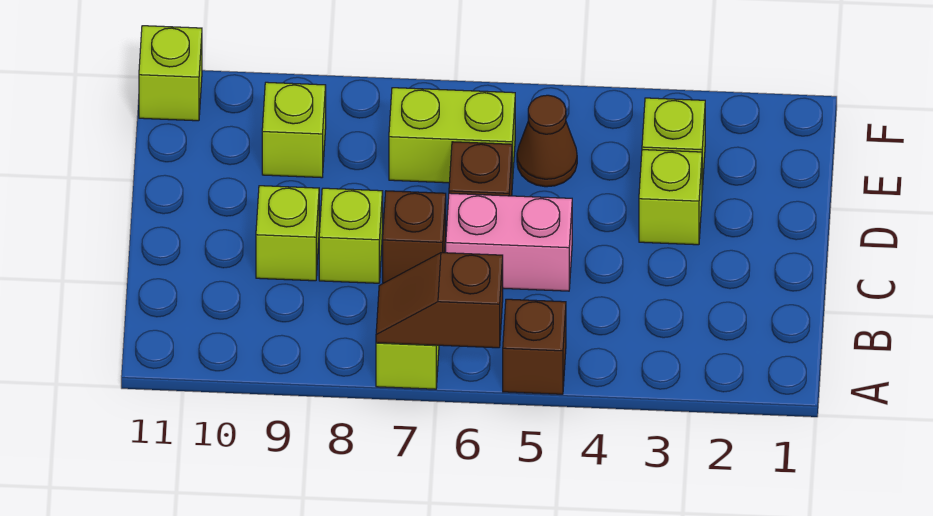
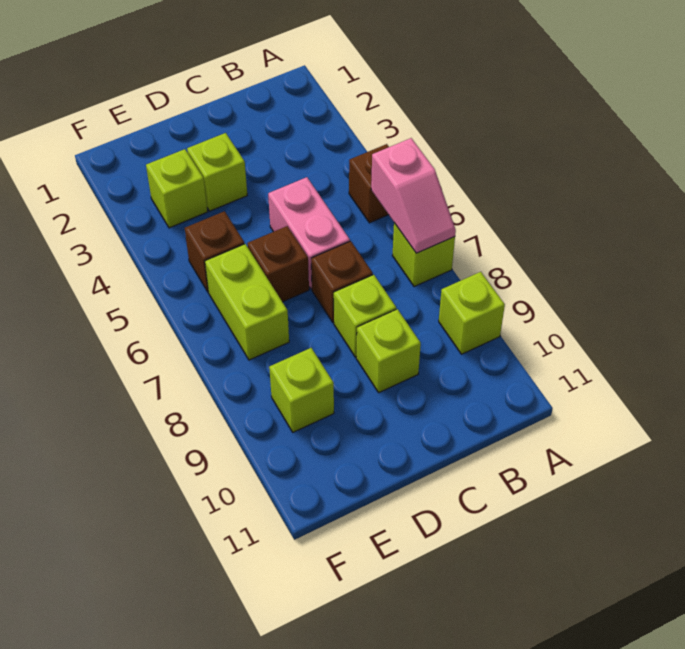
brown slope A6:A7 level 2 top 6 -> pink slope A6:A7 level 2 top 6
brown cone E5 level 1 -> brown brick E5 level 1
lime brick F11 level 1 -> lime brick A9 level 1

